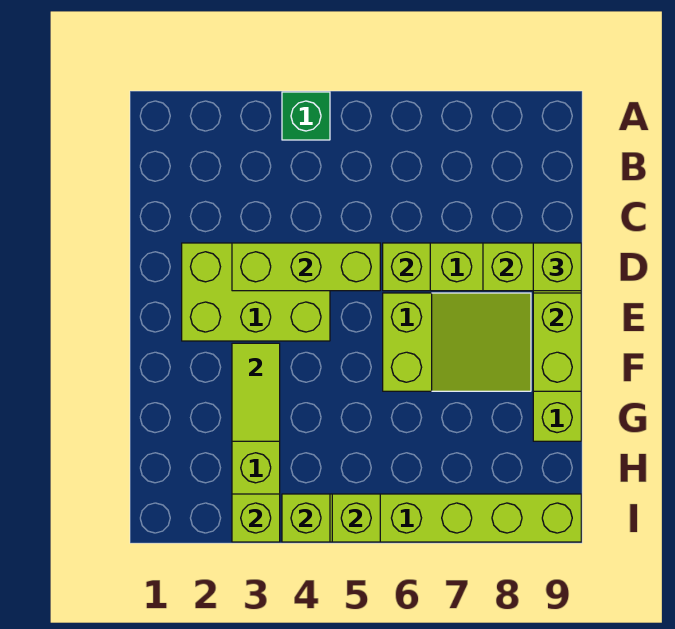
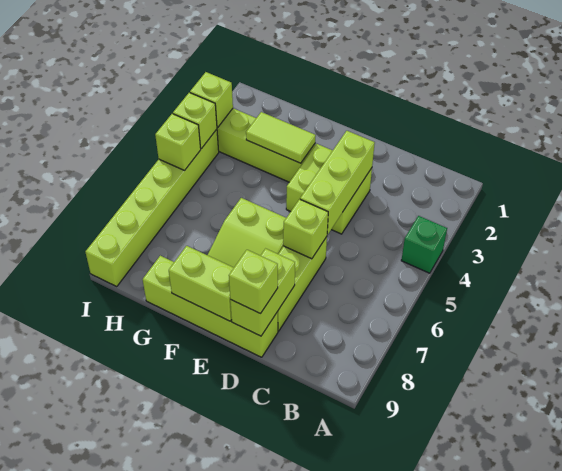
lime brick D2:E4 level 1 -> lime brick D3:E4 level 1

